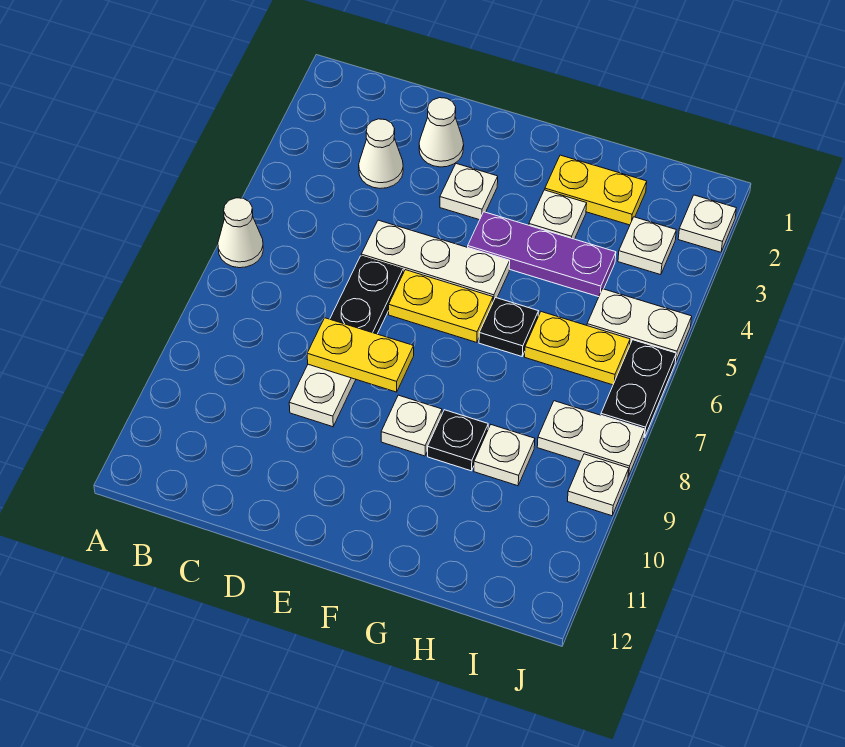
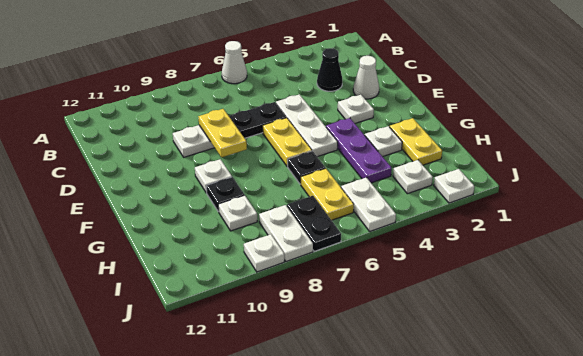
white cone C3 level 1 -> black cone C3 level 1
black plate J6:J7 level 1 -> black plate I7:J7 level 1

